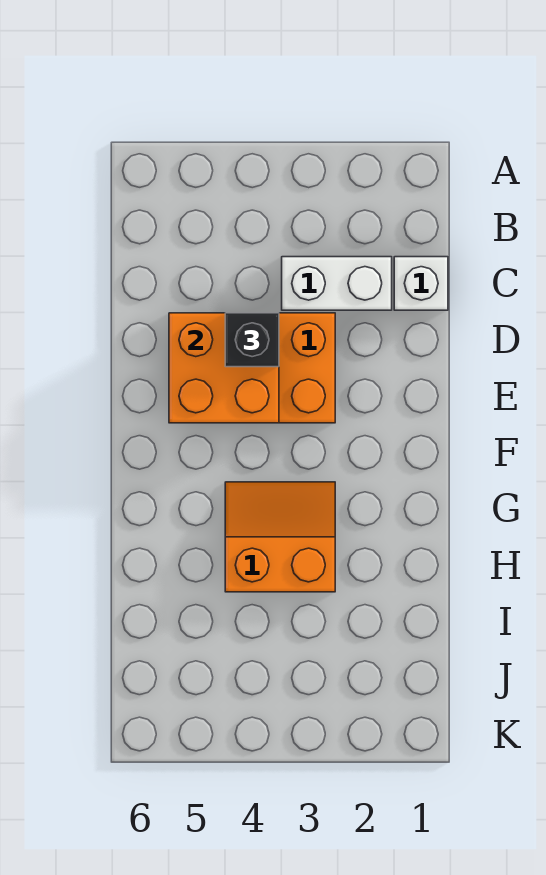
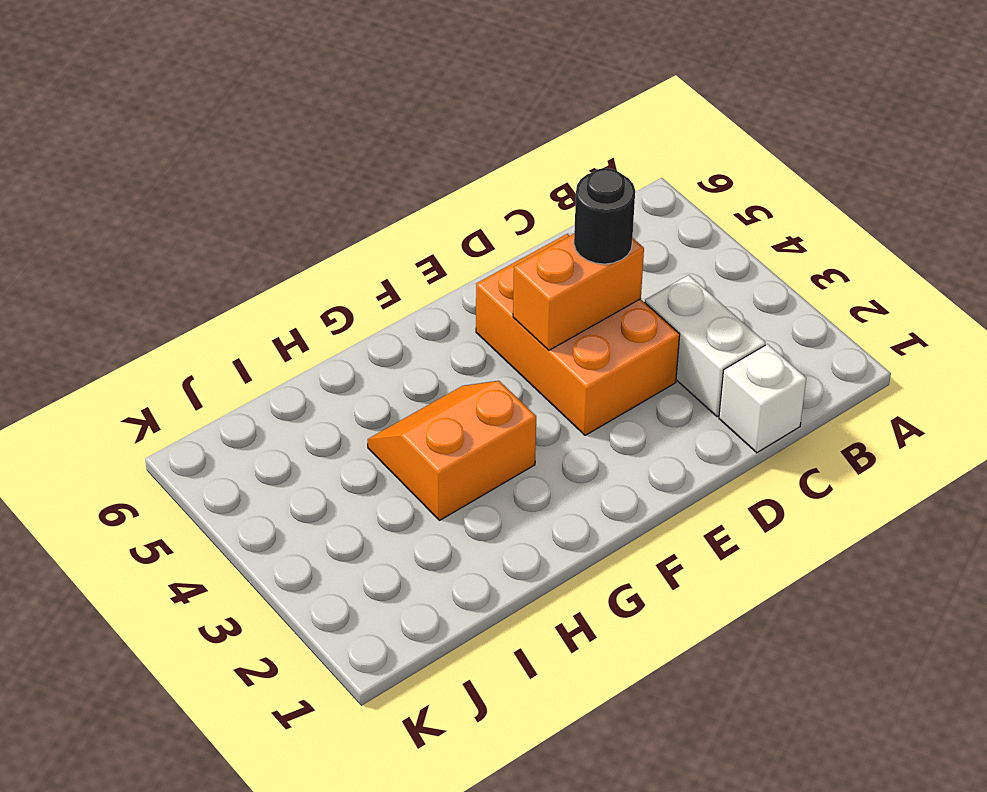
orange brick D4:E5 level 2 -> orange brick D4:E4 level 2
black brick D4 level 3 -> black round brick D4 level 3
orange slope G3:H4 level 1 top H -> orange slope G3:H4 level 1 top 3

